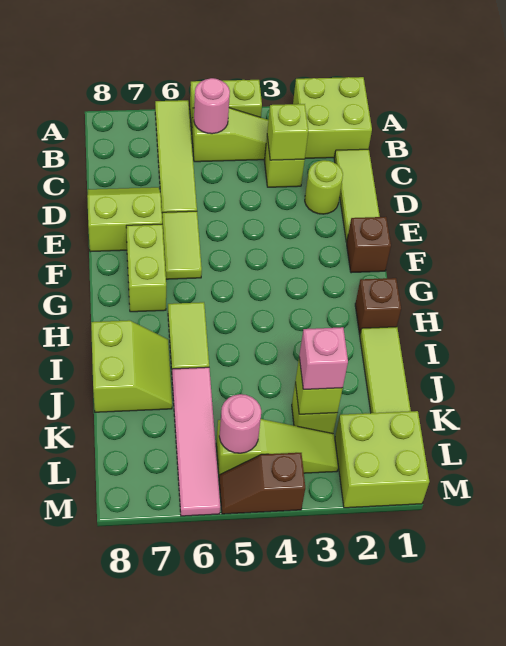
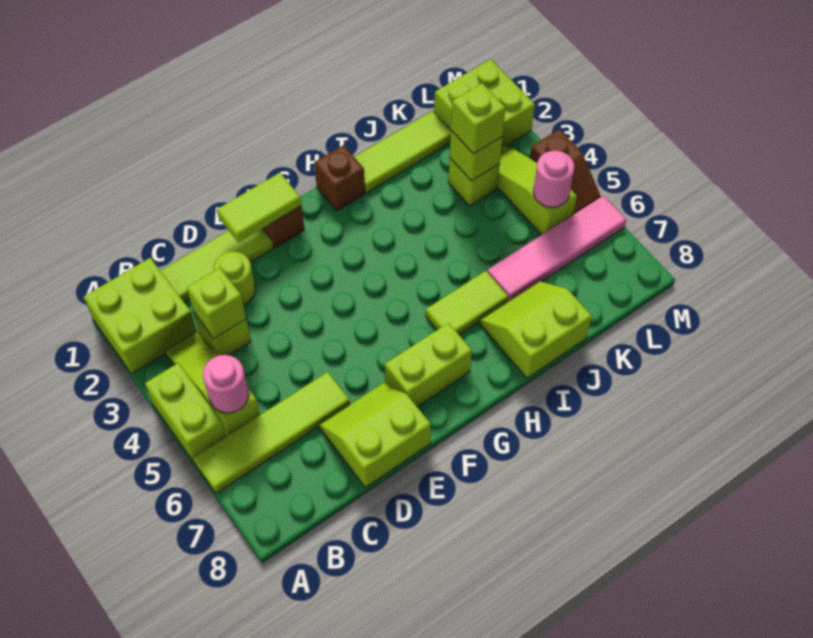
lime slope D7:E8 level 1 top E -> lime slope D7:E8 level 1 top 8
lime tile E6:F6 level 1 -> lime tile E1:F1 level 2
pink brick K3 level 3 -> lime brick K3 level 3

